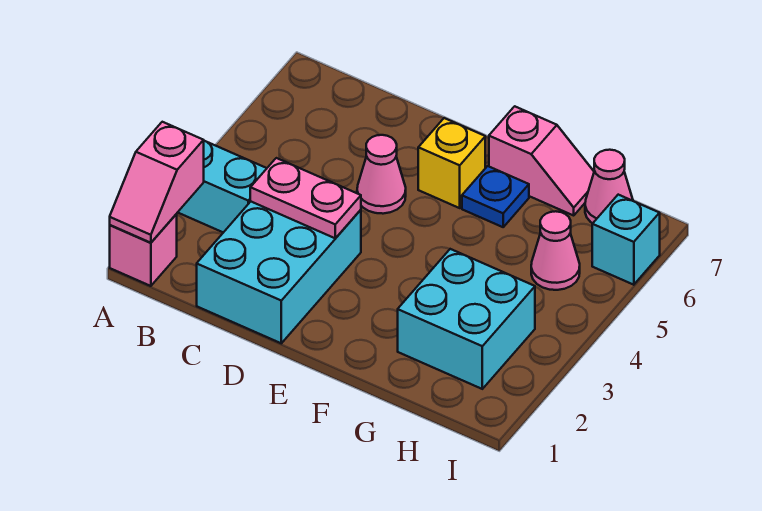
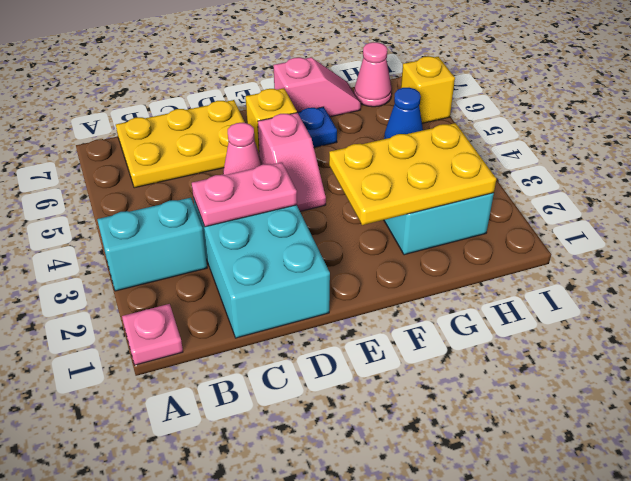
pink brick A1 level 1 -> pink plate A1 level 1
pink slope A1:A2 level 2 top 2 -> pink slope E4:E5 level 1 top 5
none -> yellow plate B6:D7 level 1
none -> yellow plate F2:H3 level 2
pink cone H5 level 1 -> blue cone H5 level 1
cyan brick I6 level 1 -> yellow brick I6 level 1

